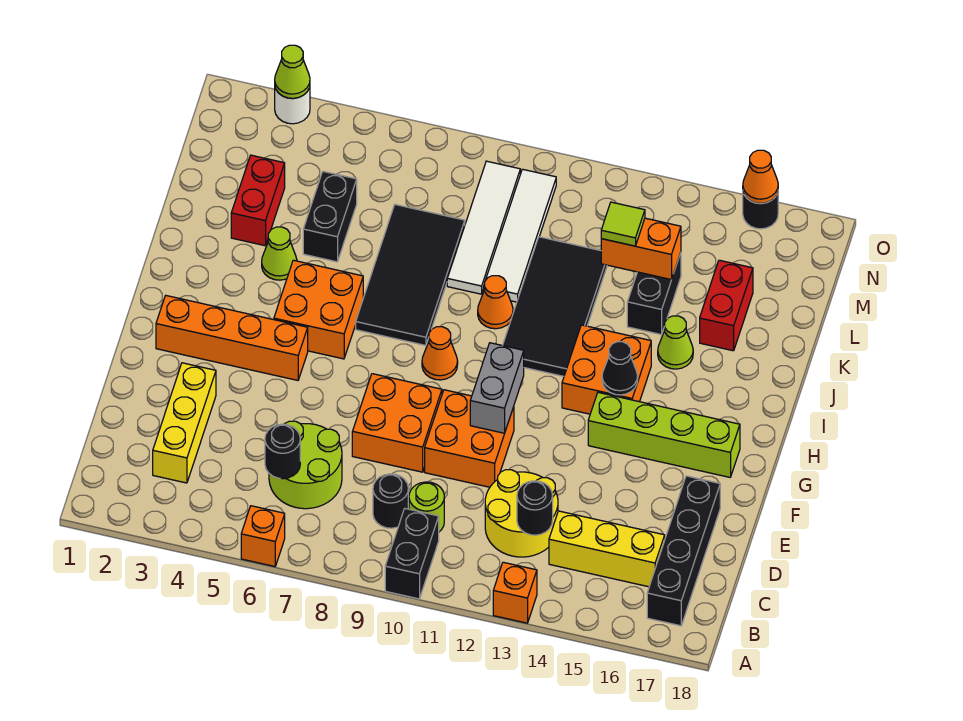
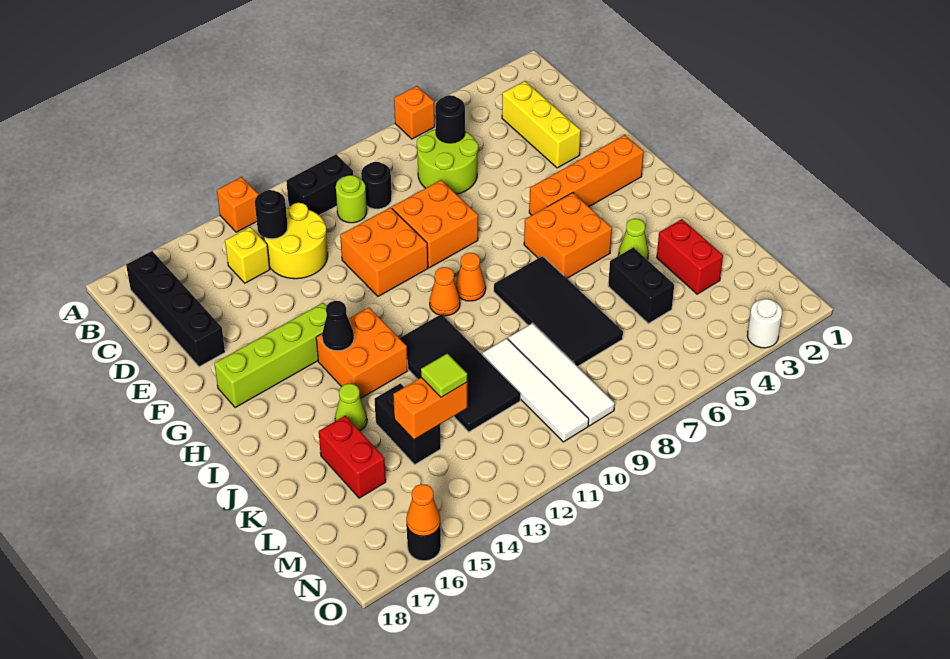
black brick A10:B10 level 1 -> black brick B10:B11 level 1
yellow brick C14:C16 level 1 -> yellow brick C14 level 1
grey brick F11:G11 level 2 -> none
orange cone J10 level 1 -> orange cone H10 level 1
lime cone O3 level 2 -> none

